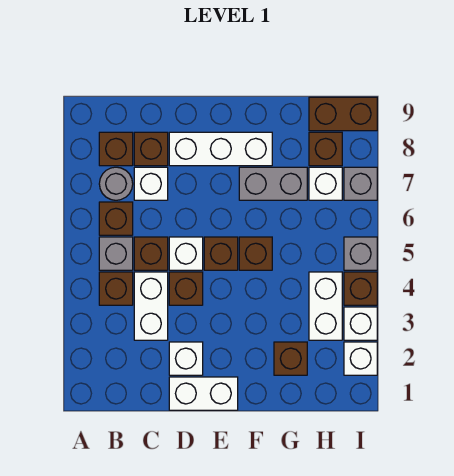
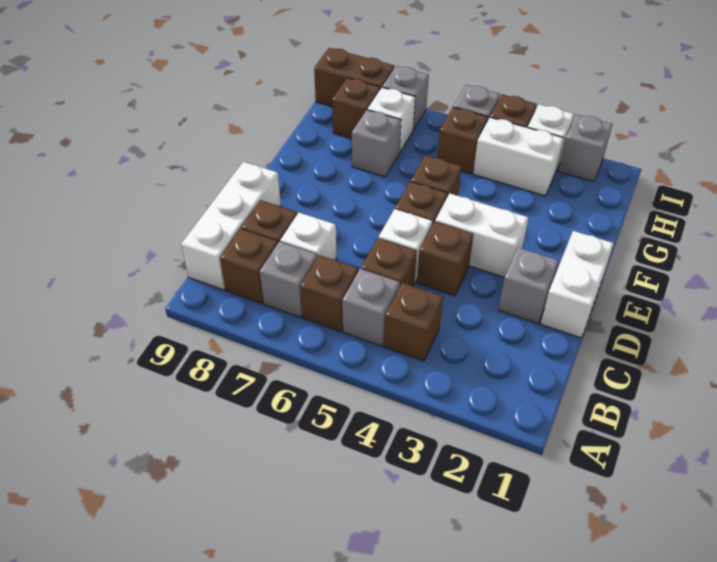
grey round brick B7 level 1 -> grey brick B7 level 1
white brick C3:C4 level 1 -> white brick E3:E4 level 1
white brick D2 level 1 -> grey brick D2 level 1
white brick D8:F8 level 1 -> white brick B9:D9 level 1
grey brick F7:G7 level 1 -> grey brick G7 level 1
brown brick G2 level 1 -> brown brick H5 level 1
brown brick H9:I9 level 1 -> brown brick I8:I9 level 1
white brick I2 level 1 -> grey brick I2 level 1

